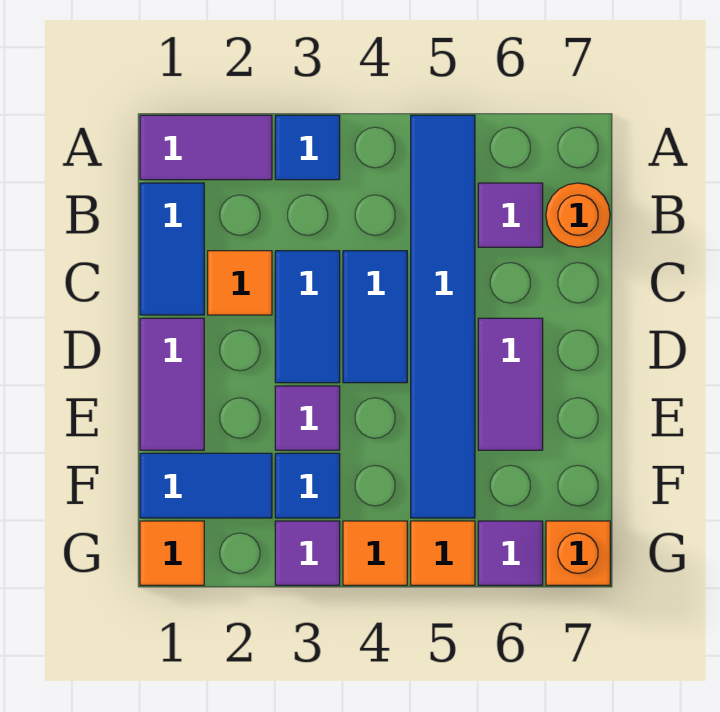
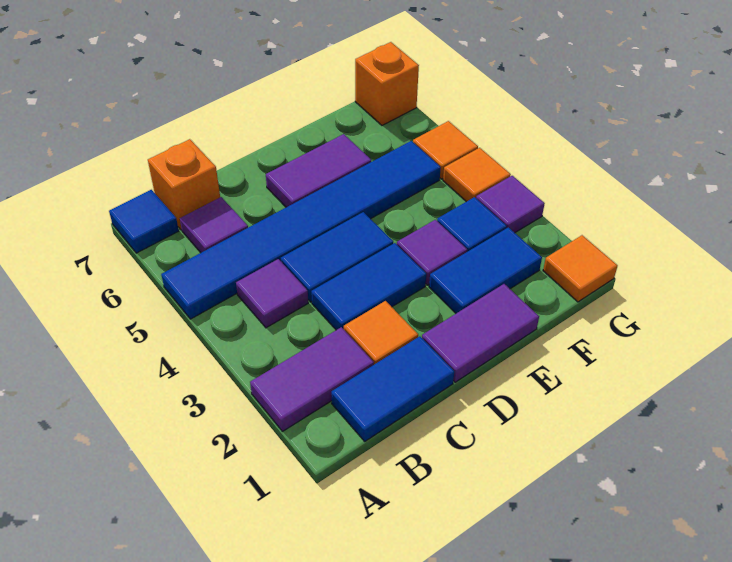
purple tile A1:A2 level 1 -> purple tile A2:B2 level 1
blue tile A3 level 1 -> blue tile A7 level 1
orange round brick B7 level 1 -> orange brick B7 level 1
blue tile F1:F2 level 1 -> blue tile E2:F2 level 1
purple tile G6 level 1 -> purple tile B4 level 1

